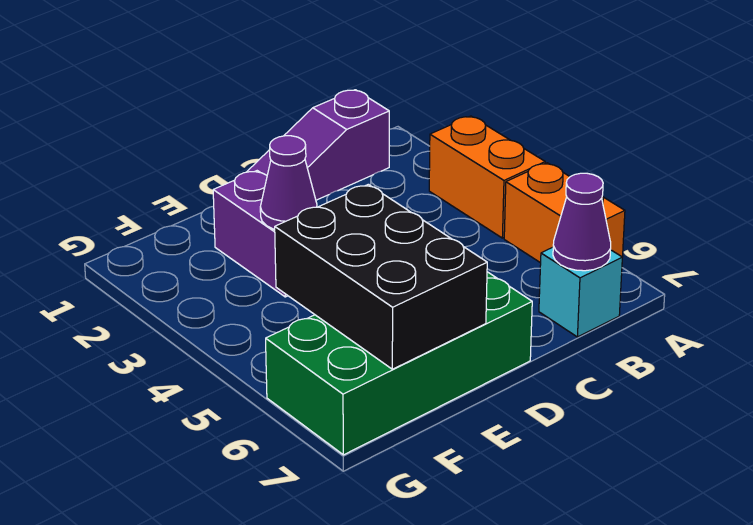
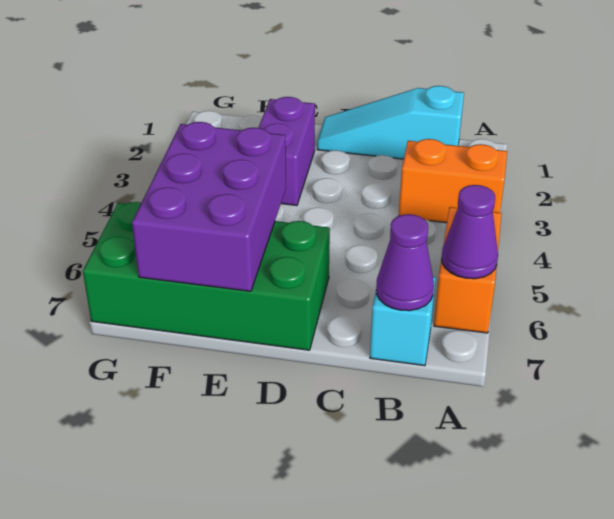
orange brick A3:A4 level 1 -> orange brick A3:B3 level 1
purple slope B1:D1 level 1 top B -> cyan slope B1:D1 level 1 top B
purple cone E3 level 2 -> purple cone A6 level 2
black brick E5:F7 level 2 -> purple brick E5:F7 level 2

